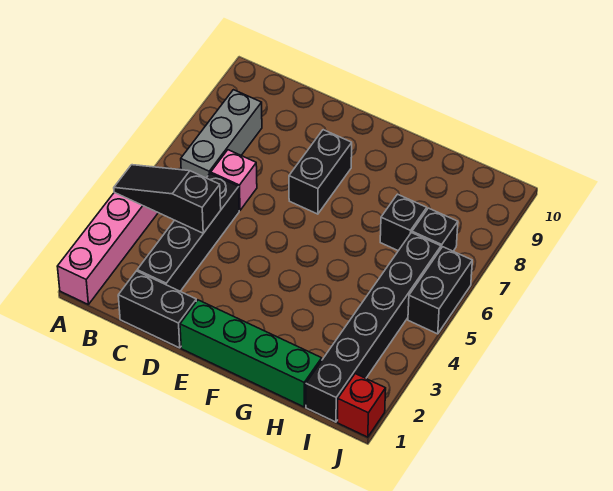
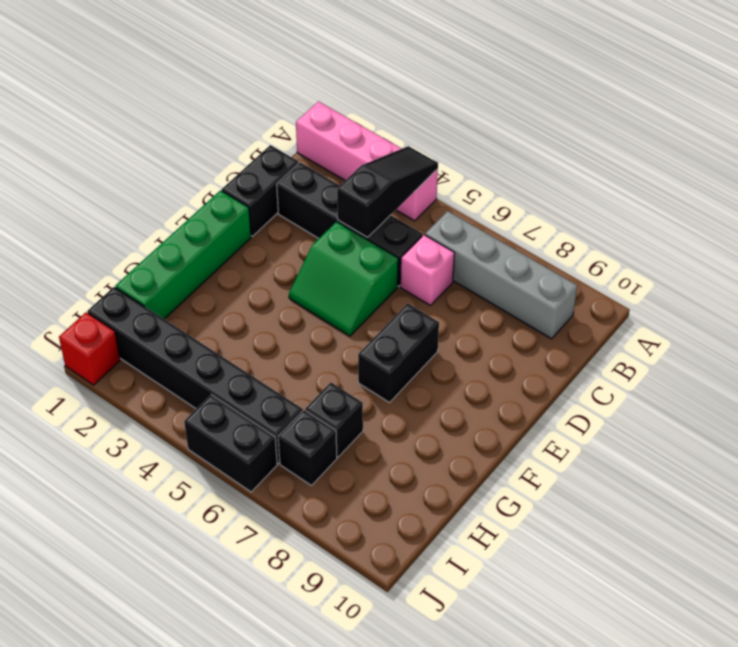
grey brick B6:B8 level 1 -> grey brick B6:B9 level 1
none -> green slope D4:E5 level 1 top D
black brick E7:E8 level 1 -> black brick E7:F7 level 1

